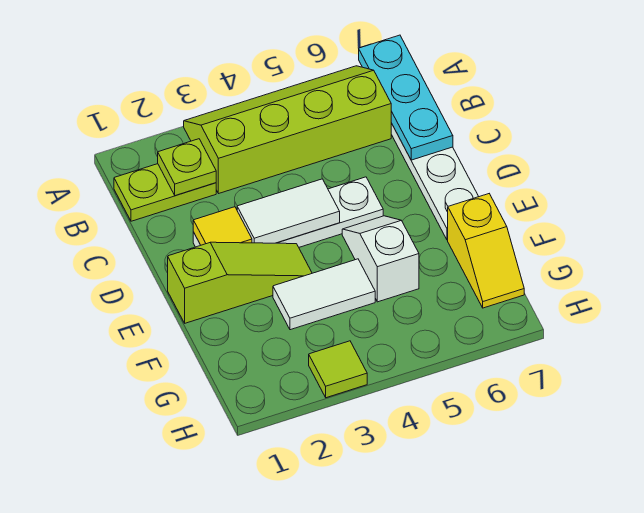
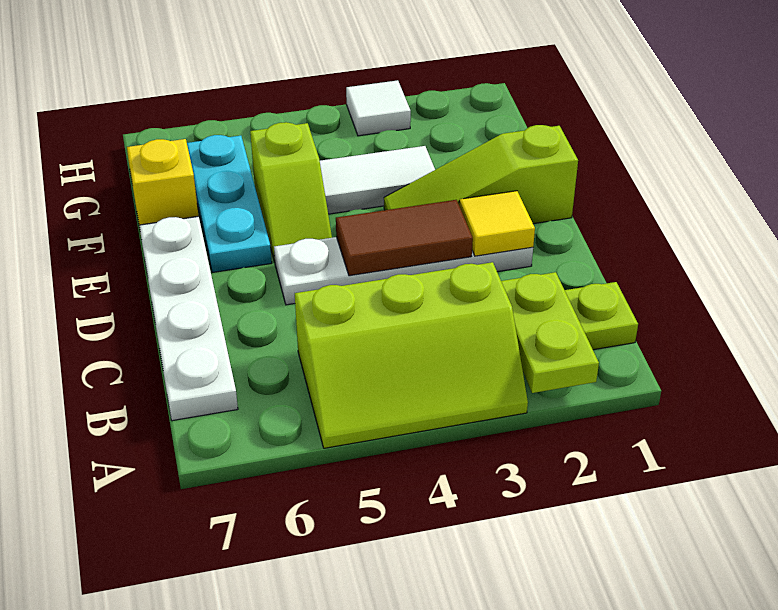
lime slope A3:B6 level 1 top B -> lime slope A3:B5 level 1 top B
cyan plate A7:C7 level 2 -> cyan plate E6:G6 level 1
lime plate B2 level 2 -> lime plate A2:B2 level 2
white tile D3:D4 level 2 -> brown tile D3:D4 level 2
white slope E5:F5 level 1 top F -> lime slope E5:F5 level 1 top F
lime tile H3 level 1 -> white tile H3 level 1

